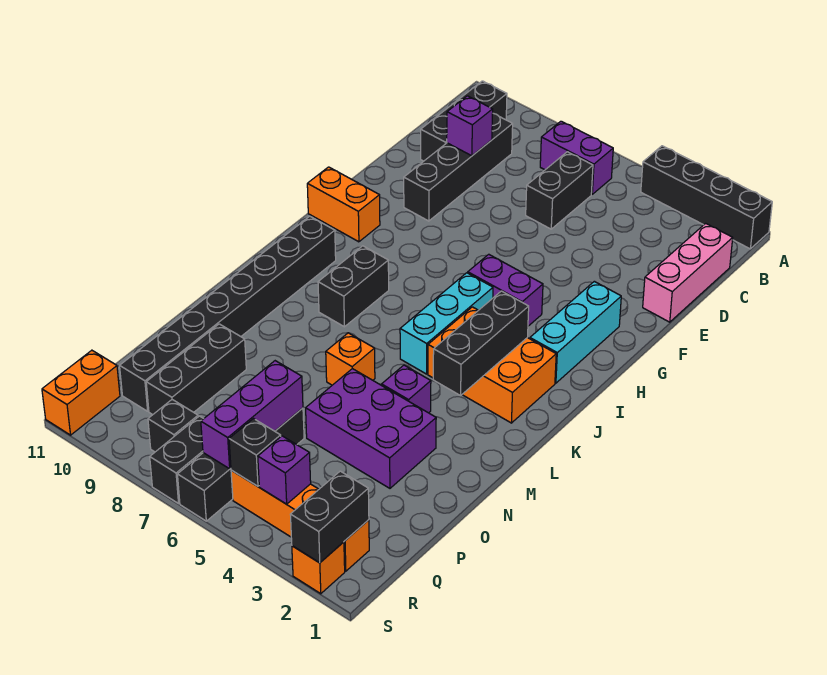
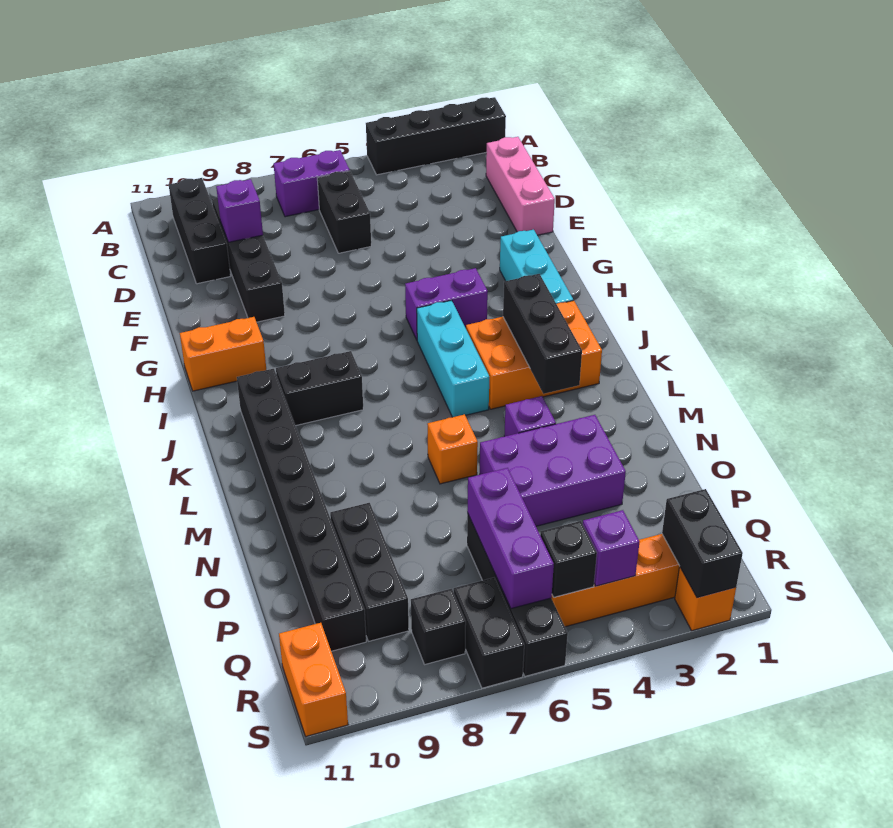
black brick J8:K8 level 1 -> black brick J8:J9 level 1

